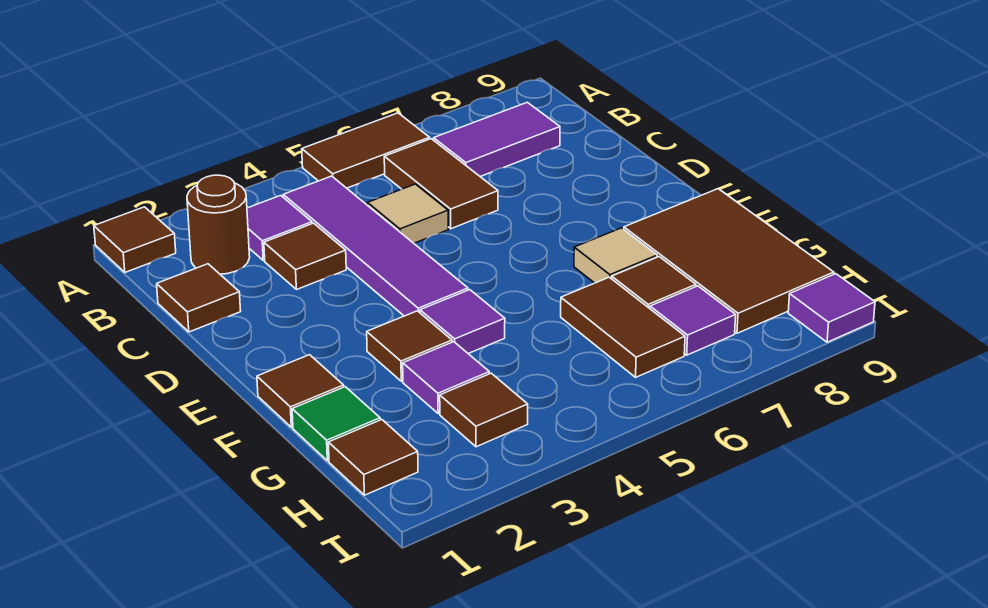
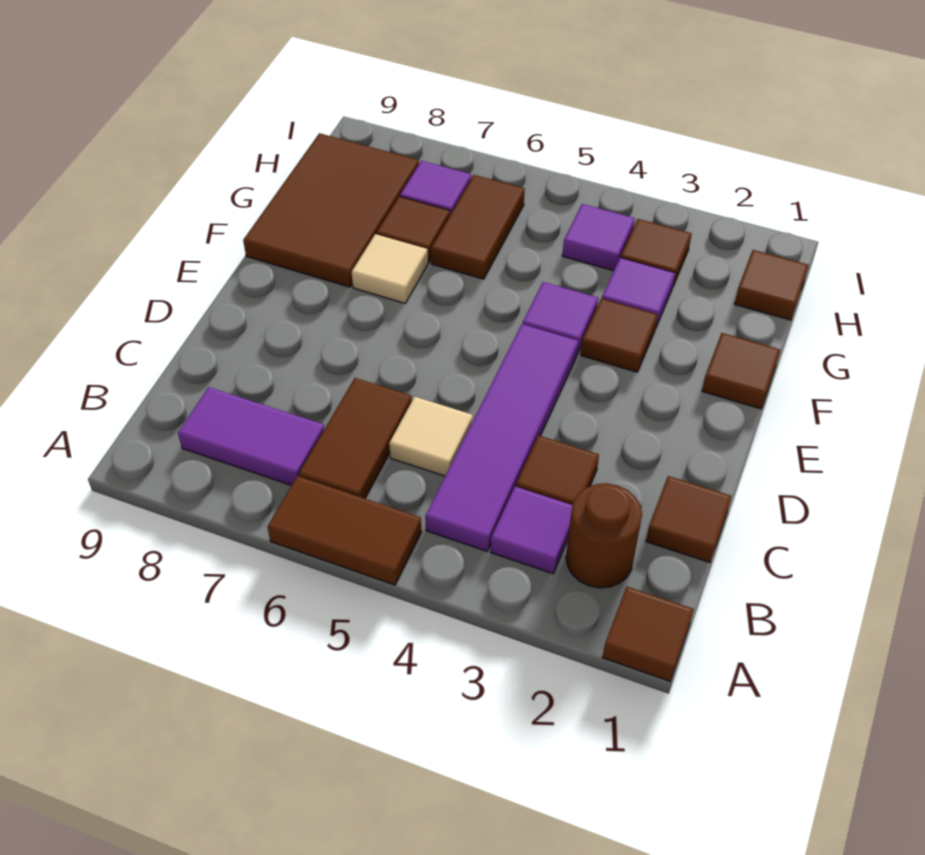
green tile G1 level 1 -> none
purple tile I9 level 1 -> purple tile H4 level 1

